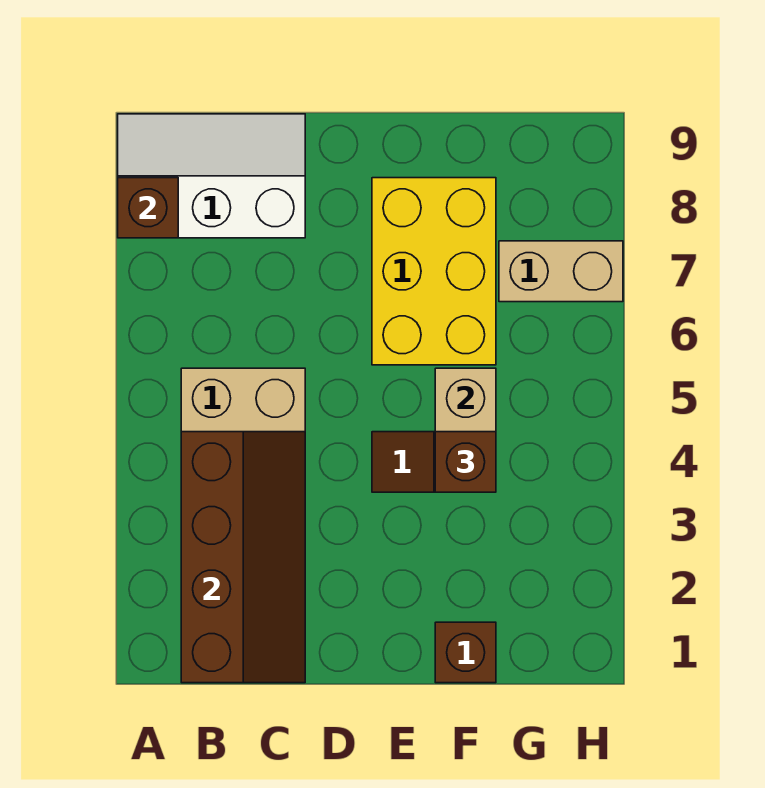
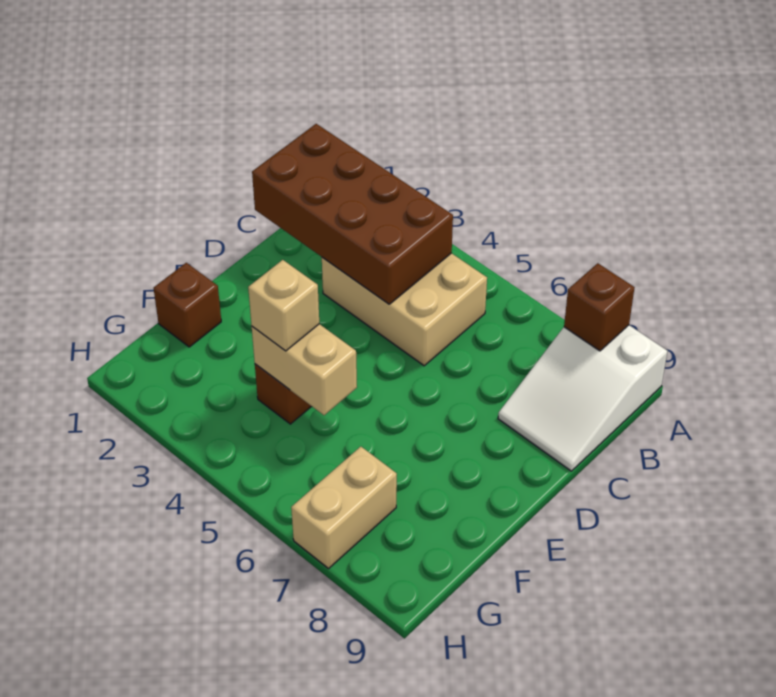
white slope A8:C9 level 1 top 8 -> white slope A8:C9 level 1 top A
brown slope B1:C4 level 2 top B -> brown brick B1:C4 level 2
yellow brick E6:F8 level 1 -> none
brown brick F4 level 3 -> tan brick F4 level 3

